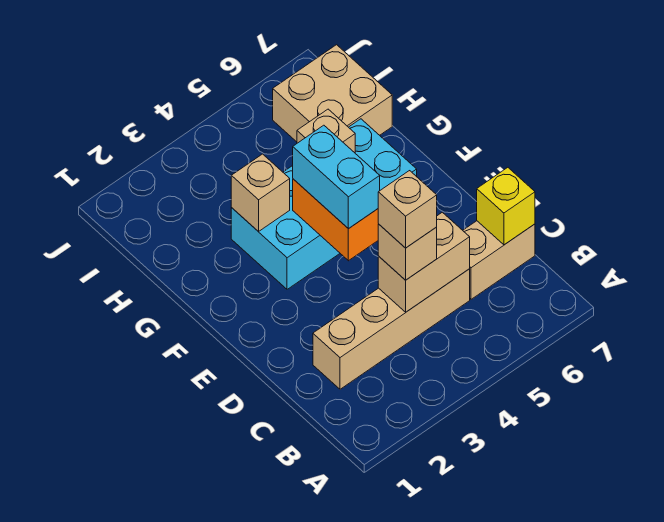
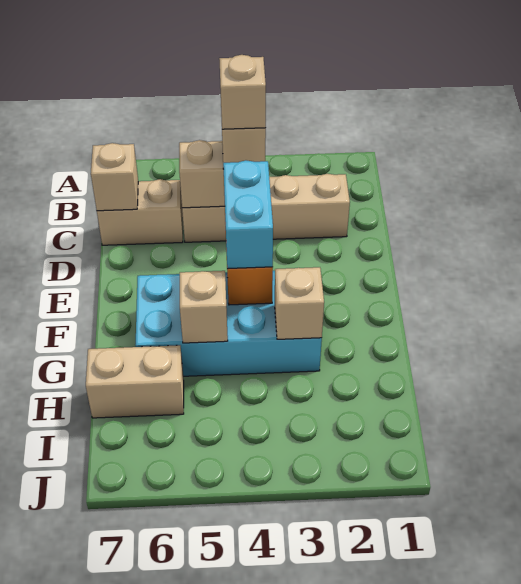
yellow brick C7 level 2 -> tan brick C7 level 2
tan brick H6:I7 level 1 -> tan brick H6:H7 level 1

